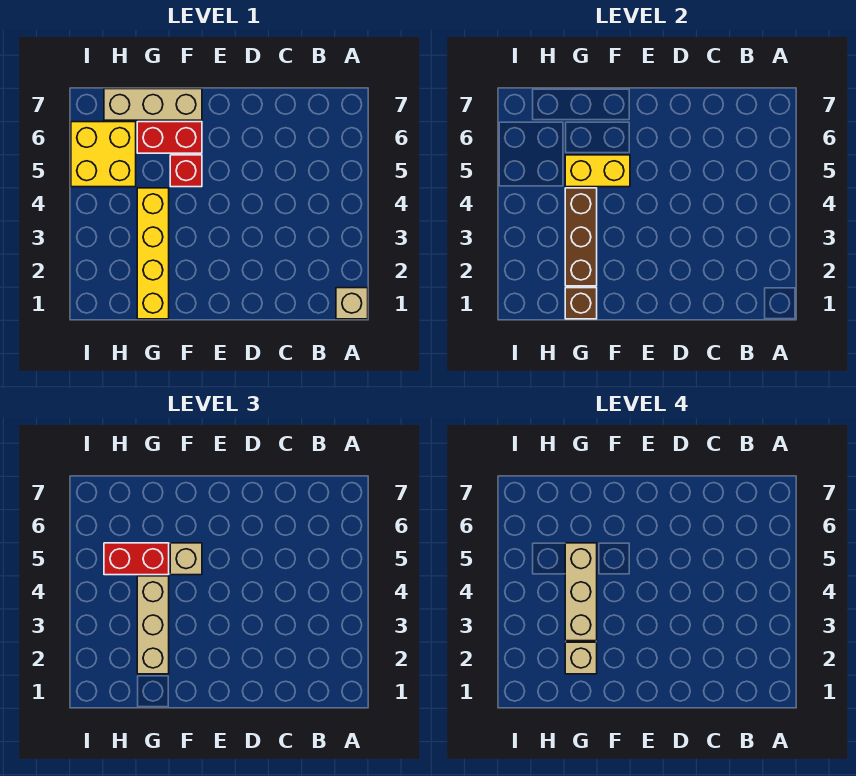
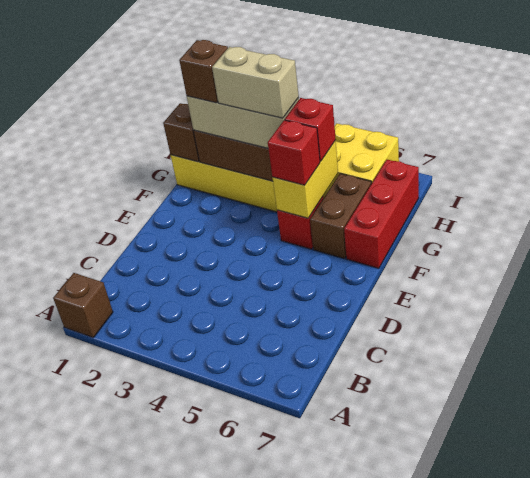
tan brick A1 level 1 -> brown brick A1 level 1
tan brick F5 level 3 -> red brick F5 level 3
red brick F6:G6 level 1 -> brown brick F6:G6 level 1
tan brick F7:H7 level 1 -> red brick F7:H7 level 1
tan brick G2 level 4 -> brown brick G2 level 4
tan brick G3:G5 level 4 -> tan brick G3:G4 level 4
red brick G5:H5 level 3 -> red brick G5 level 3

